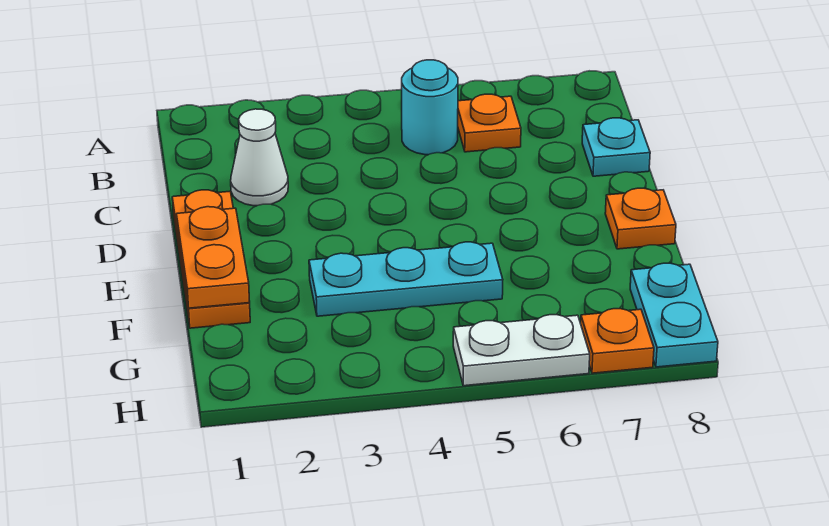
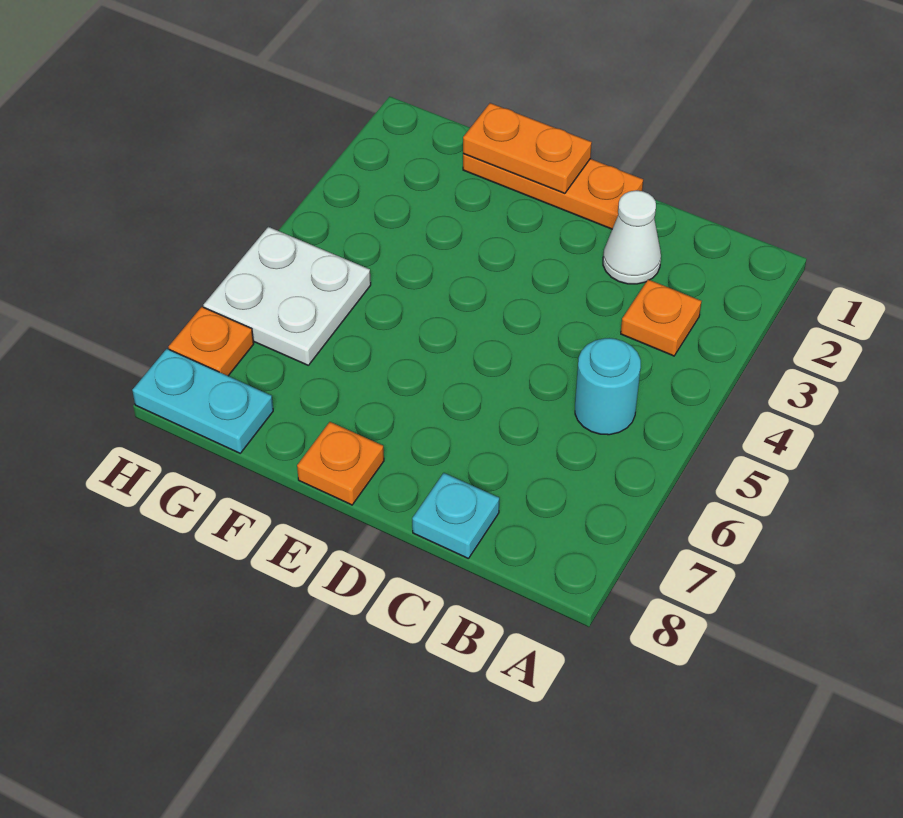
orange plate B6 level 1 -> orange plate B3 level 1
cyan plate F3:F5 level 1 -> none
white plate H5:H6 level 1 -> white plate G5:H6 level 1

